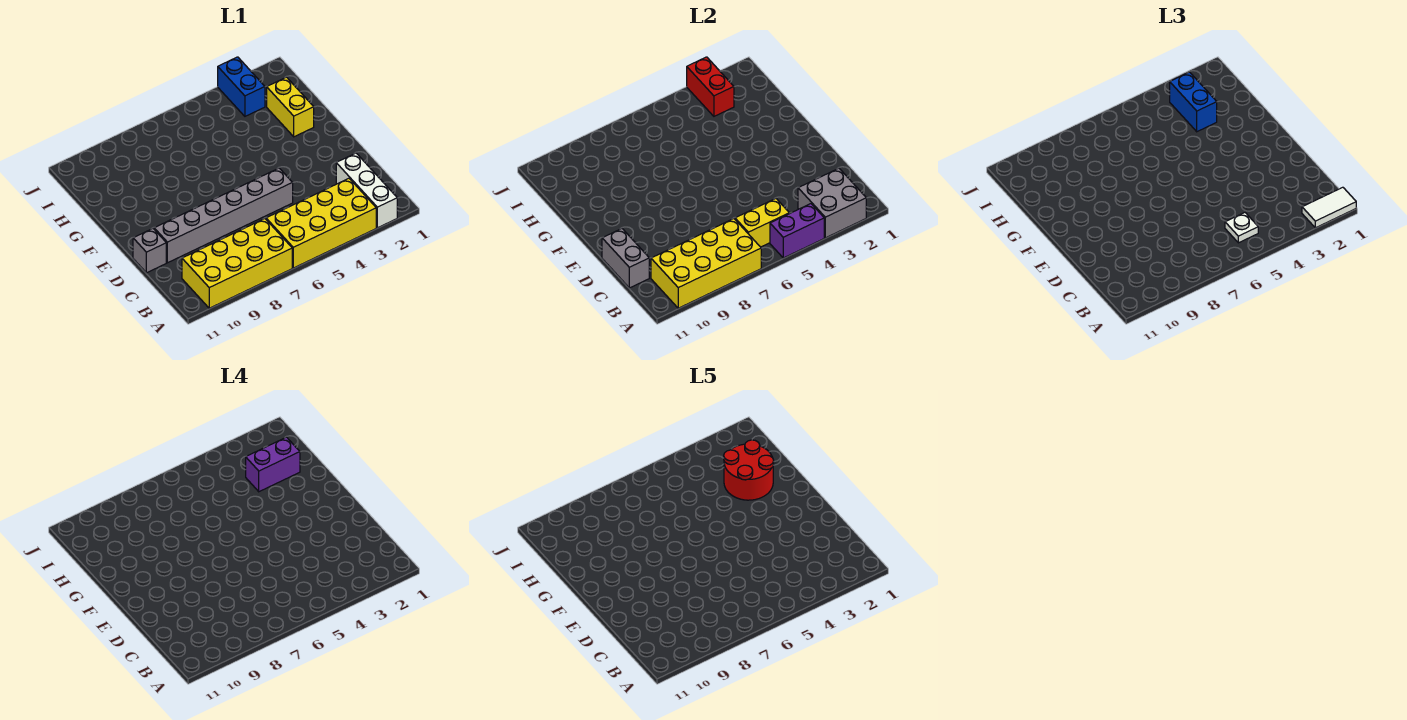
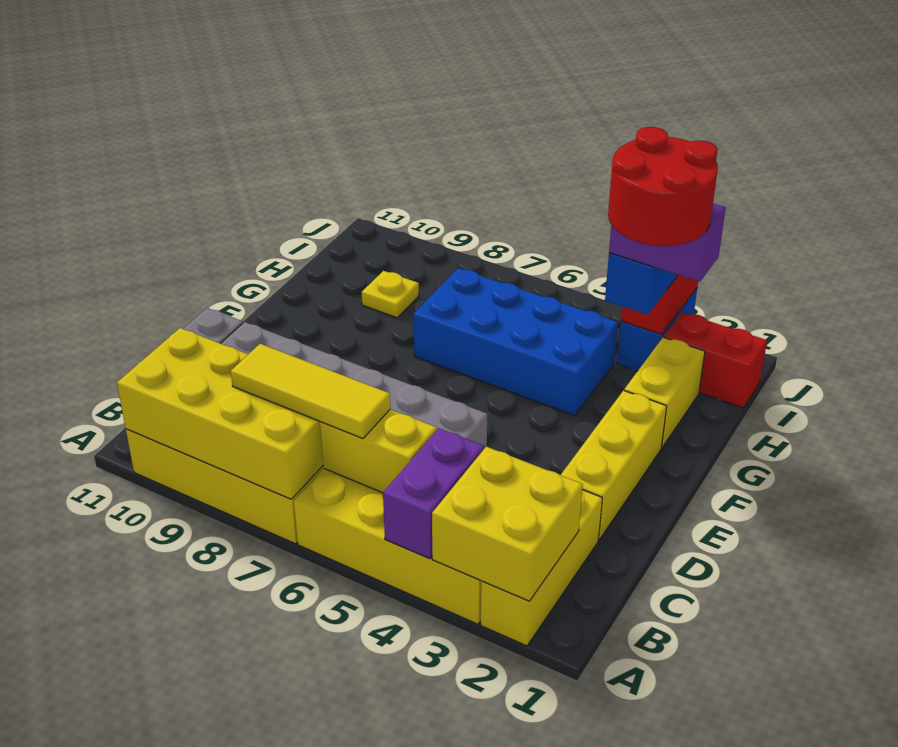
white tile A1:A2 level 3 -> none
white brick A2:C2 level 1 -> yellow brick A2:C2 level 1
grey brick A2:B3 level 2 -> yellow brick A2:B3 level 2
purple brick A4:A5 level 2 -> purple brick A4:B4 level 2
white plate B5 level 3 -> none
none -> yellow tile B6:B8 level 3
grey brick C11:D11 level 2 -> none
none -> yellow brick D2:F2 level 1
none -> blue brick G4:H7 level 1
none -> yellow plate H9 level 1
none -> red brick I1:I2 level 1

